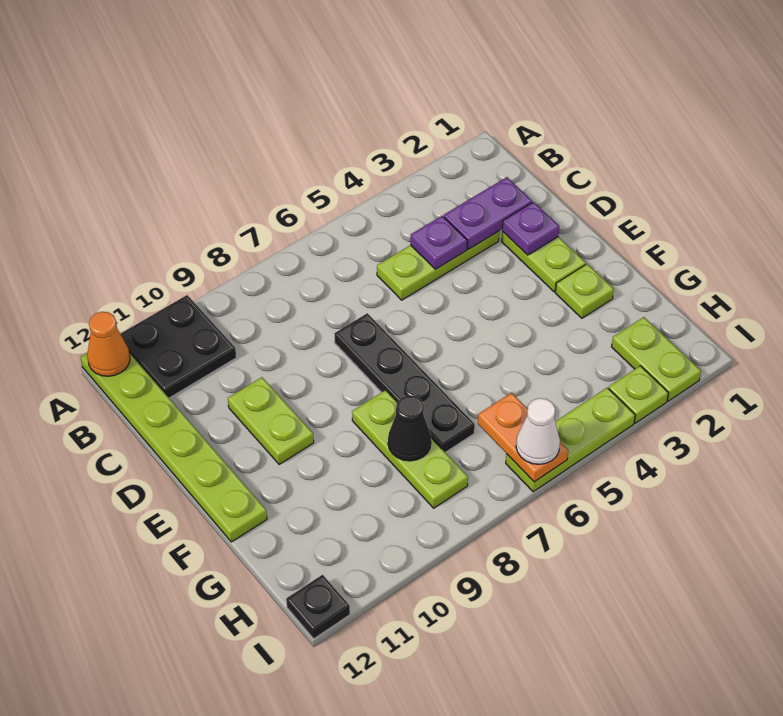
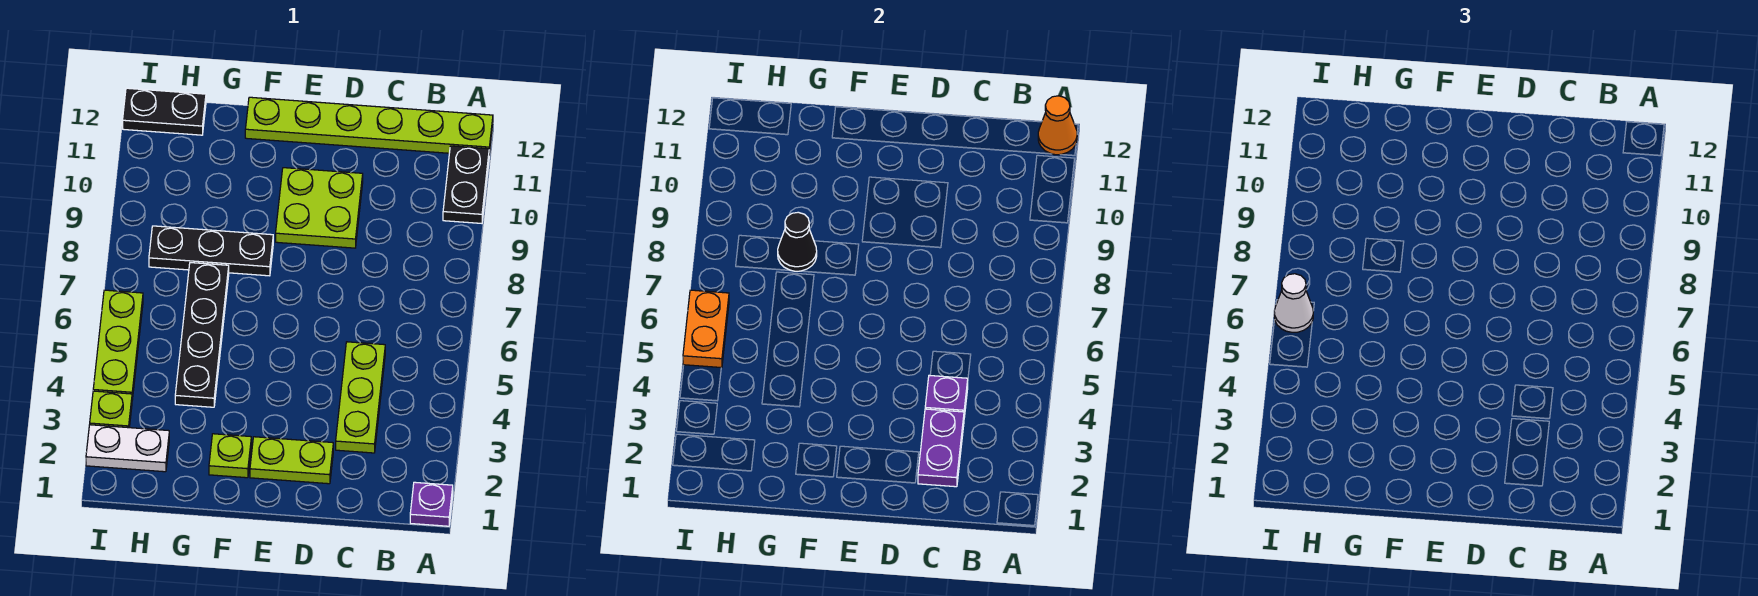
black plate A10:B11 level 1 -> black plate A10:A11 level 1
purple plate D2 level 2 -> purple plate A1 level 1
black plate D7:G7 level 1 -> black plate G4:G7 level 1
lime plate D10:E10 level 1 -> lime plate D9:E10 level 1
lime plate F8:H8 level 1 -> black plate F8:H8 level 1
lime plate H2:I2 level 1 -> white plate H2:I2 level 1
orange plate H6:I6 level 2 -> orange plate I5:I6 level 2
black plate I12 level 1 -> black plate H12:I12 level 1

